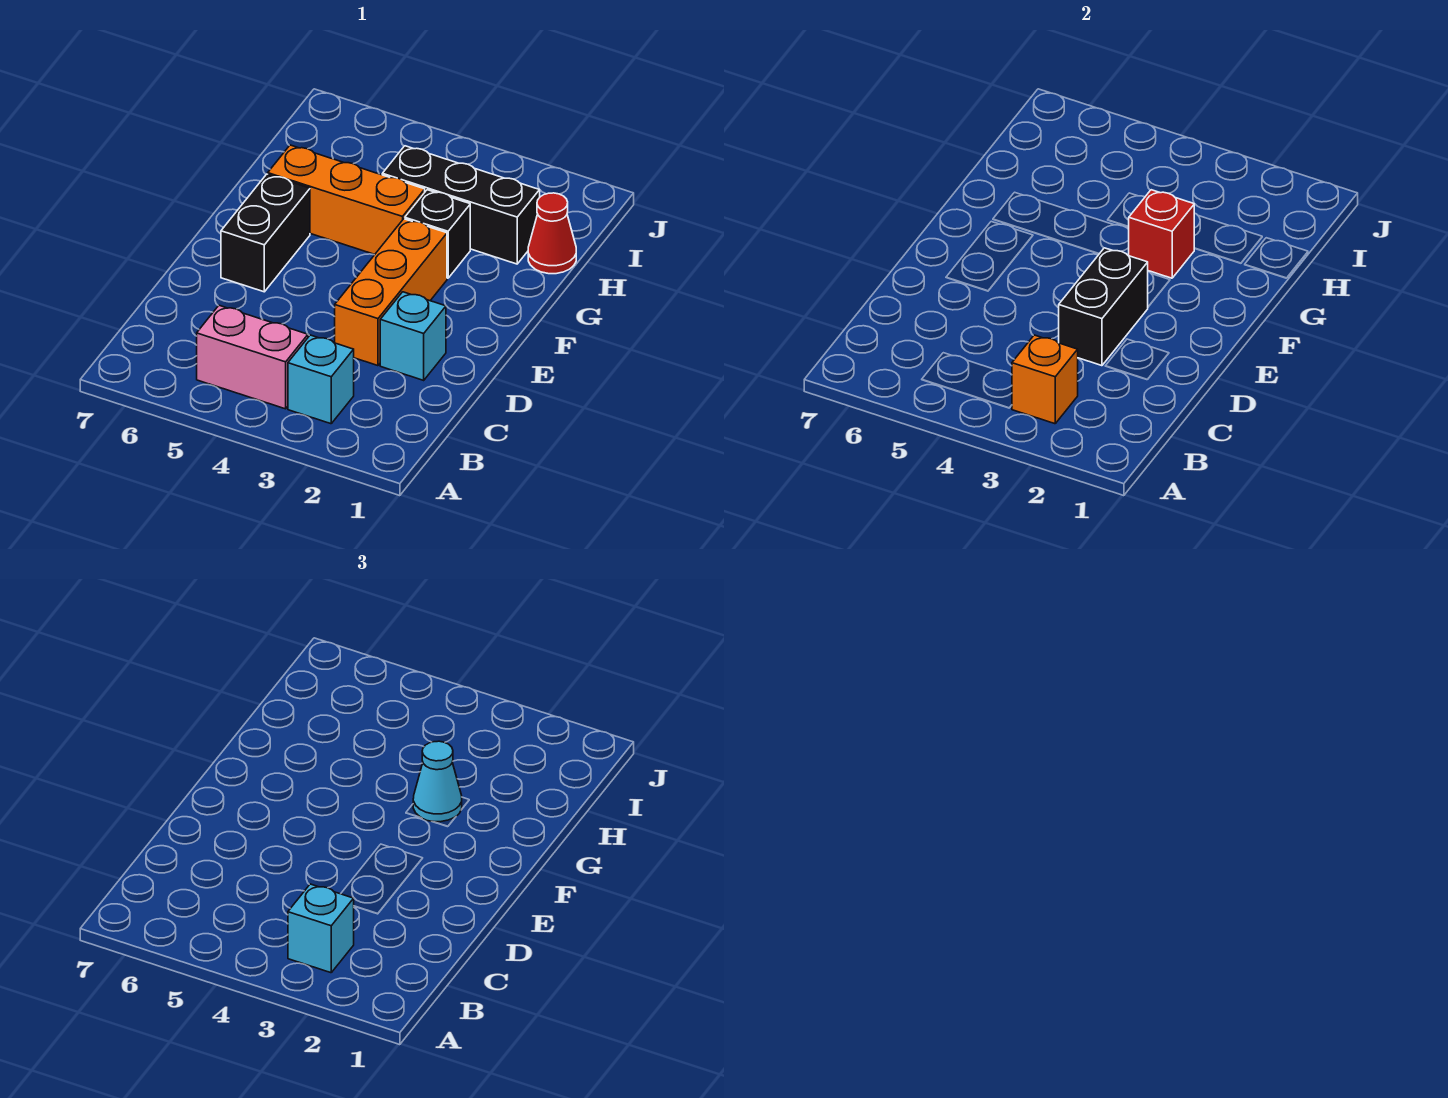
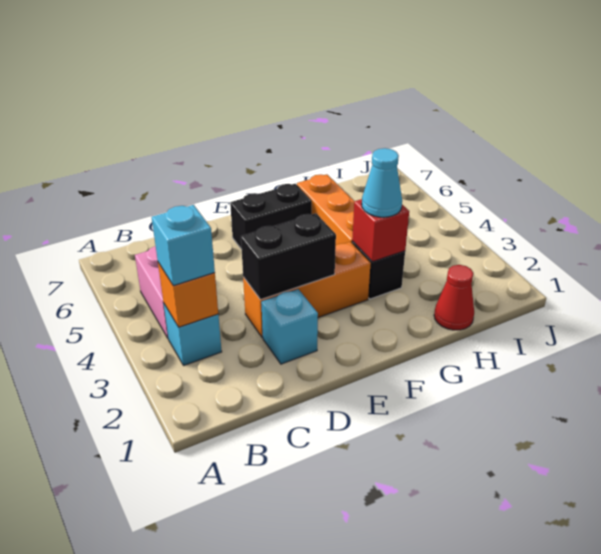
black brick H2:H4 level 1 -> none

